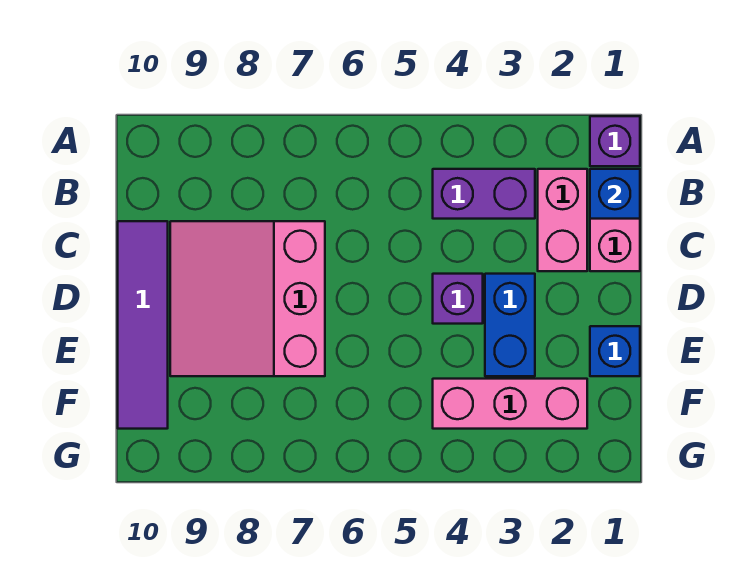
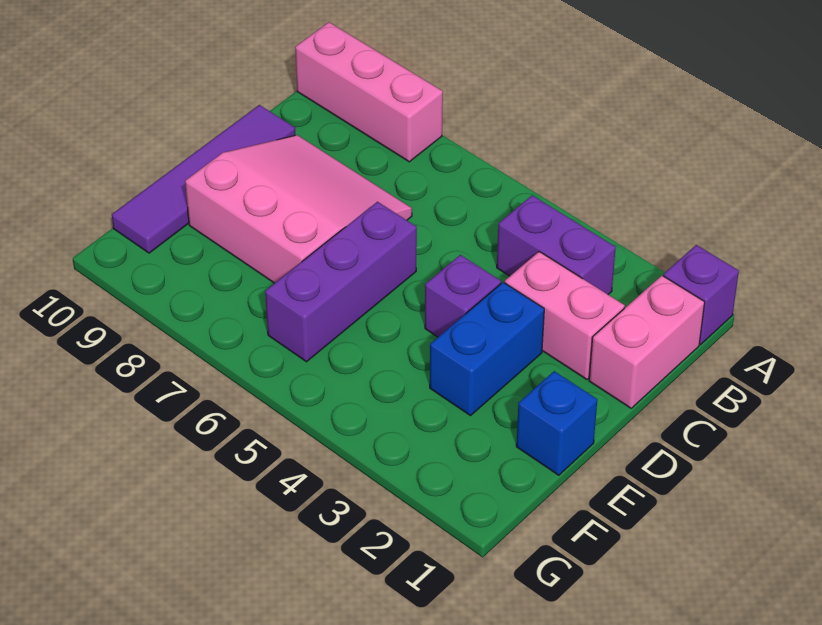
blue brick B1 level 2 -> none
pink brick B2:C2 level 1 -> pink brick C2:C3 level 1
pink slope C7:E9 level 1 top 7 -> pink slope C7:E9 level 1 top E
none -> purple brick D6:F6 level 1
pink brick F2:F4 level 1 -> pink brick A8:A10 level 1

